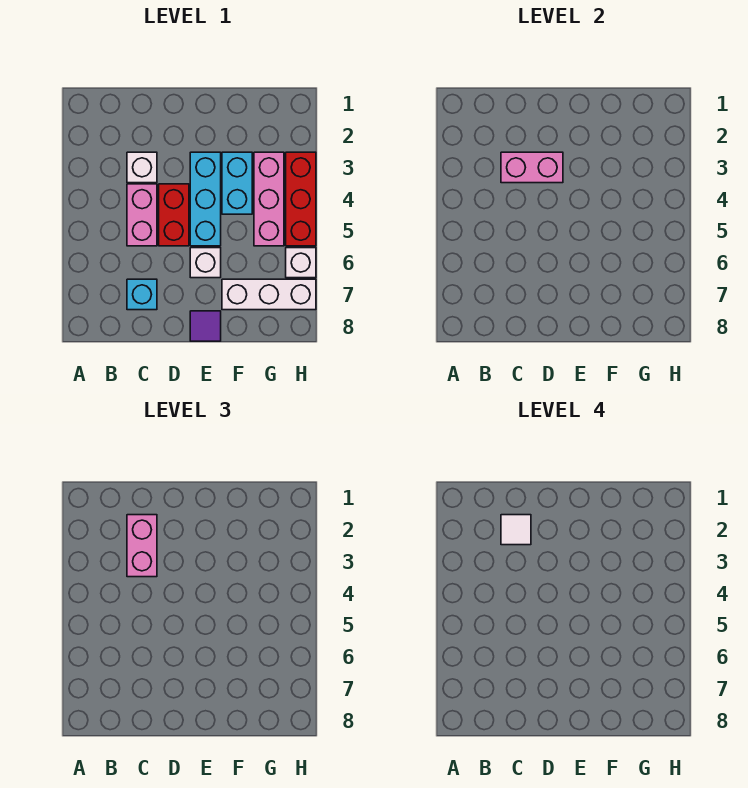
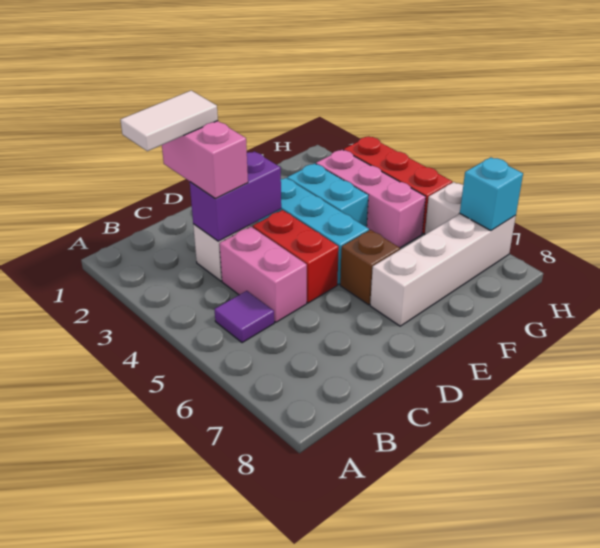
white tile C2 level 4 -> white tile B2:C2 level 4
pink brick C3:D3 level 2 -> purple brick C3:D3 level 2
cyan brick C7 level 1 -> cyan brick H7 level 2
white brick E6 level 1 -> brown brick E6 level 1
purple tile E8 level 1 -> purple tile B5 level 1
white brick F7:H7 level 1 -> white brick E7:H7 level 1

